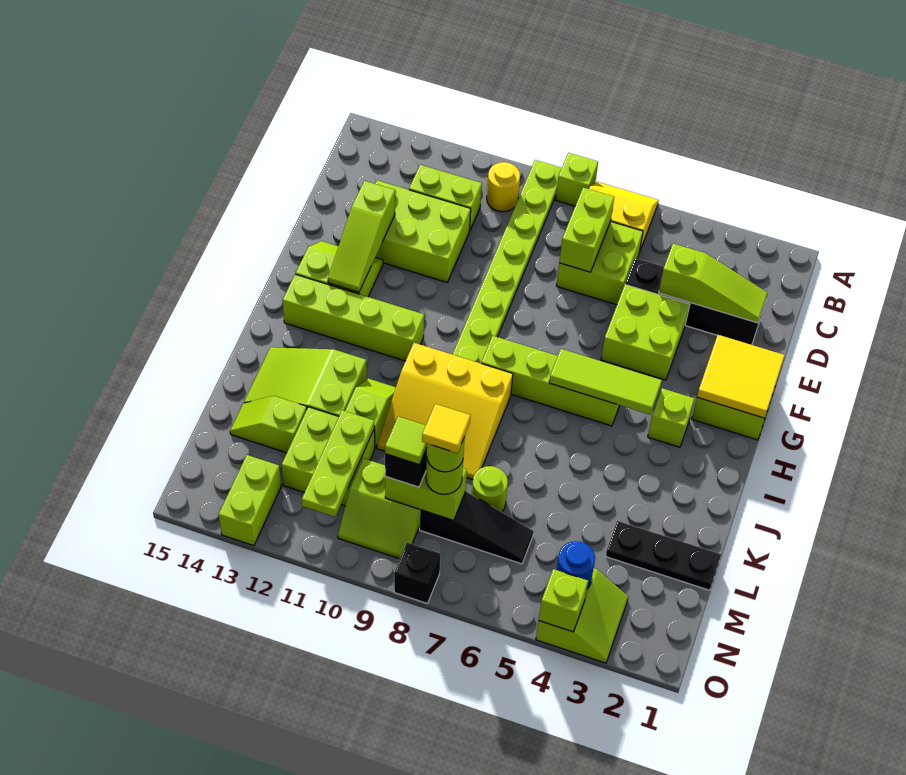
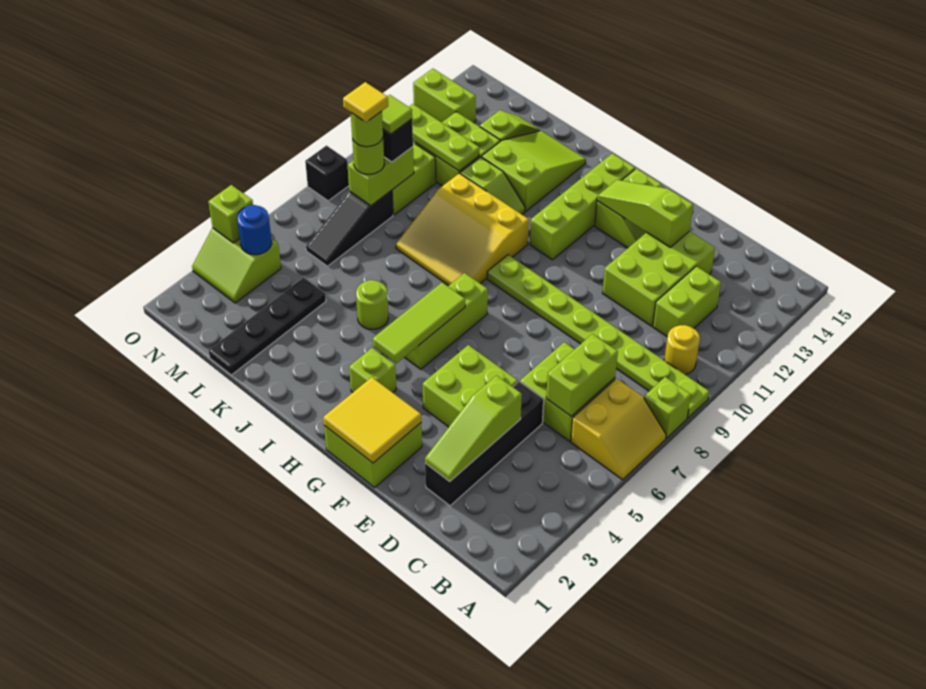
lime brick C7:D7 level 2 -> lime brick C6:C7 level 2
lime brick H5:H8 level 1 -> lime brick H5:H7 level 1
yellow slope I8:K10 level 1 top I -> yellow slope I8:K10 level 1 top 10
black plate L1:L3 level 1 -> black plate L1:L4 level 1
lime round brick L7 level 1 -> lime round brick J5 level 1

